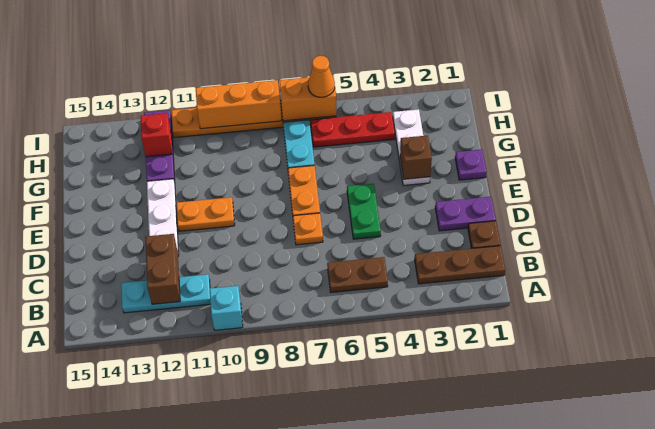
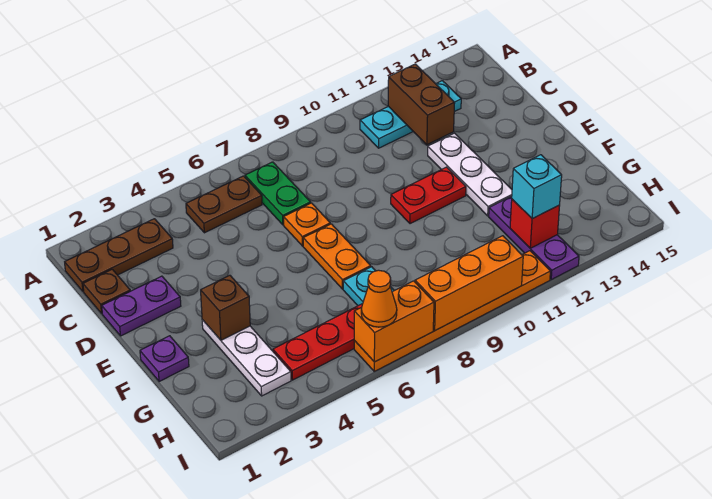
cyan brick A10 level 1 -> cyan brick H12 level 3
green plate D5:E5 level 1 -> green plate B7:C7 level 1
orange plate E10:E11 level 1 -> red plate E10:E11 level 1

